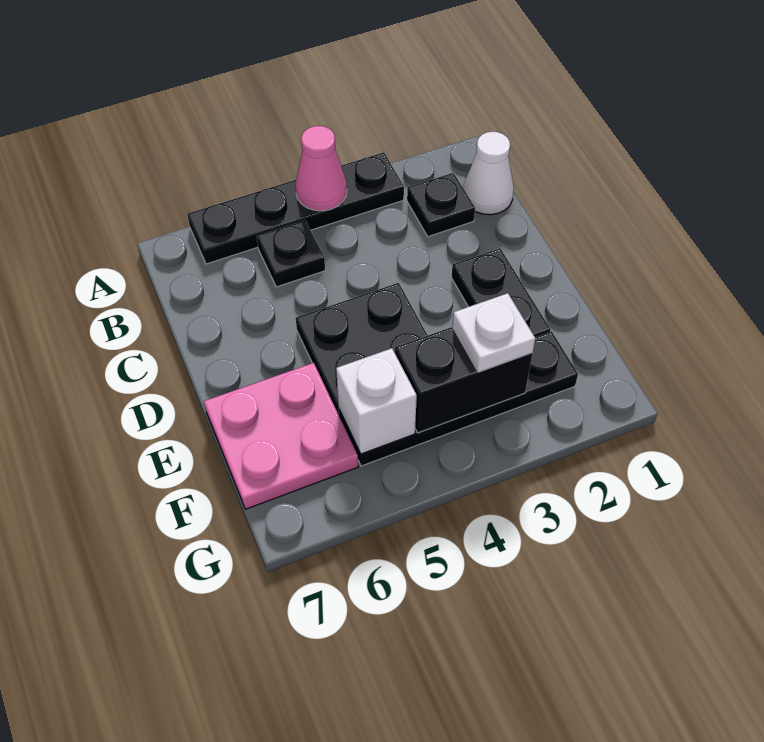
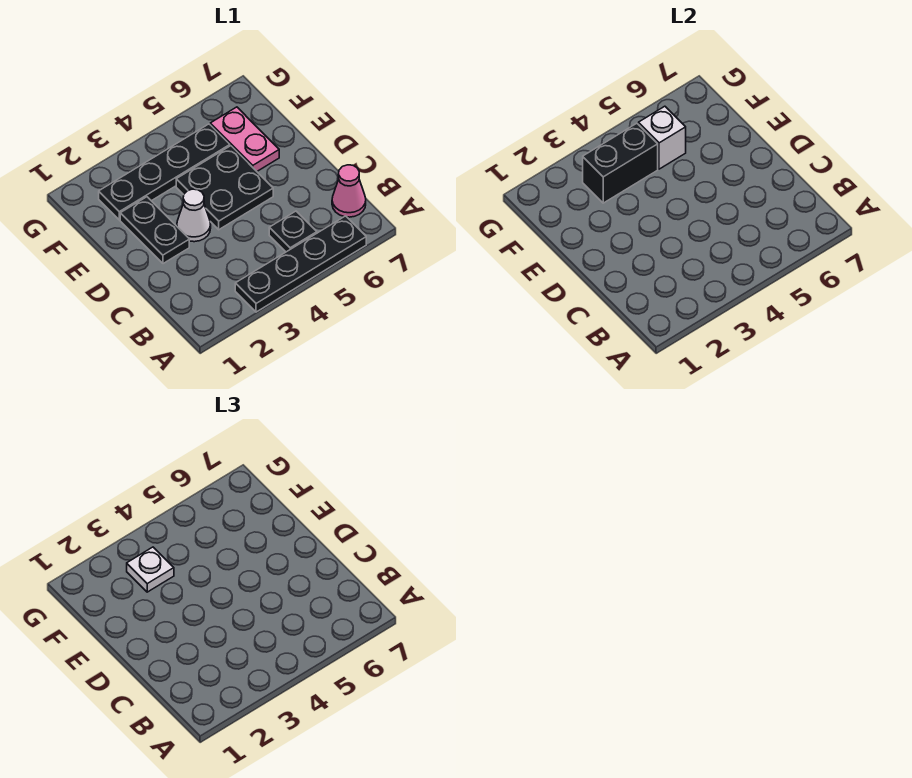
pink cone A4 level 2 -> pink cone B7 level 1
white cone B1 level 1 -> white cone D3 level 1
black plate B2 level 1 -> none
pink plate E6:F7 level 1 -> pink plate E6:F6 level 1

